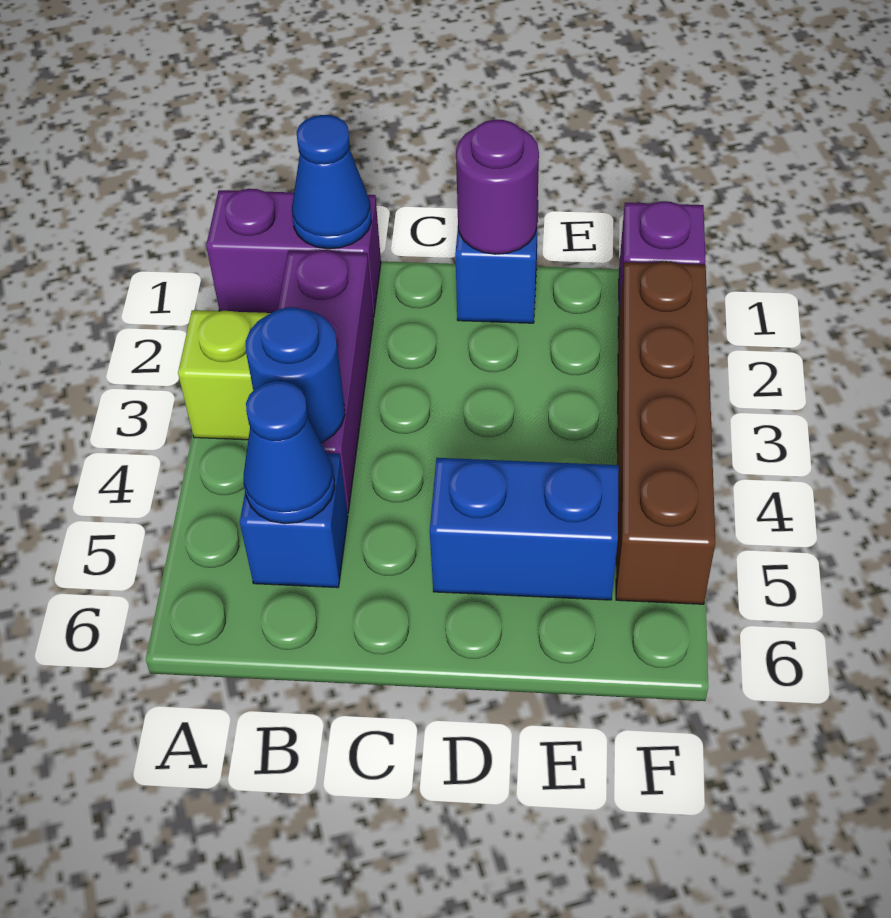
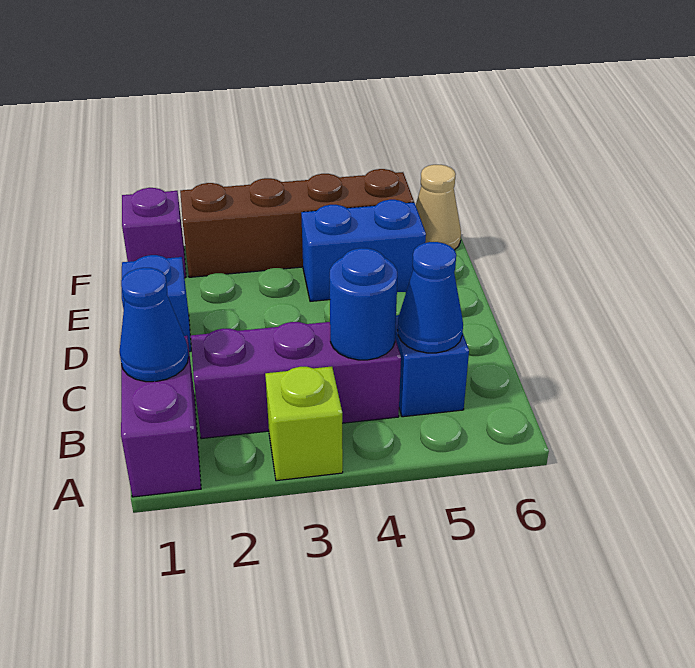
purple round brick D1 level 2 -> none
blue brick D5:E5 level 1 -> blue brick E4:E5 level 1
none -> tan cone F6 level 1

